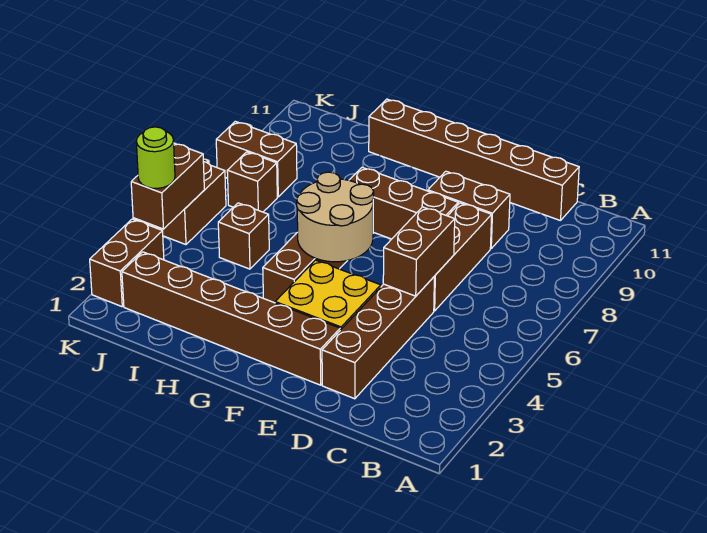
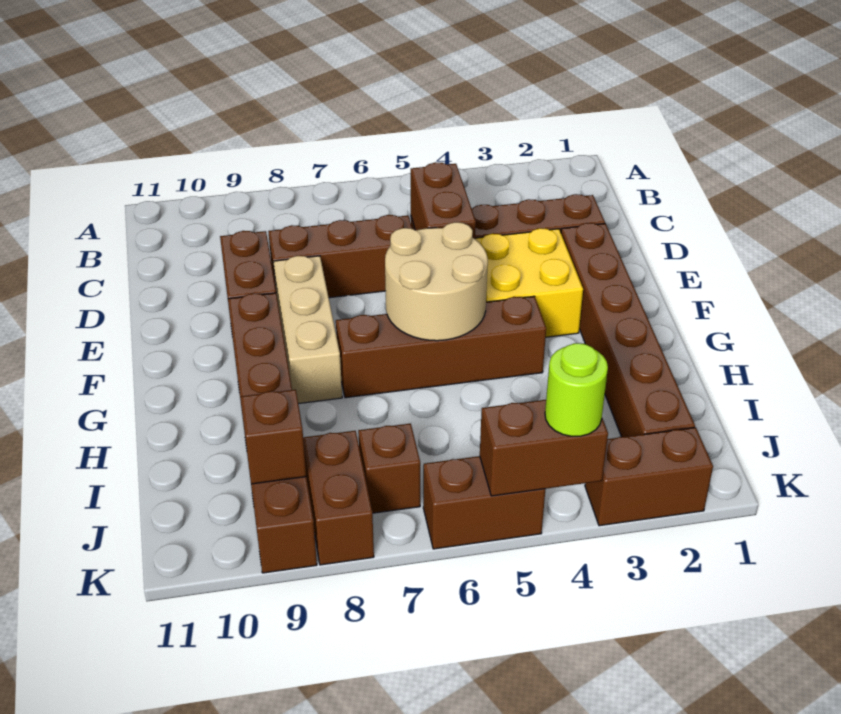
brown brick C11:H11 level 1 -> brown brick F9:K9 level 1
brown brick D5:D6 level 2 -> brown brick D5:E5 level 2
brown brick E8:G8 level 1 -> tan brick E8:G8 level 1
brown brick I5 level 1 -> brown brick J9 level 2

